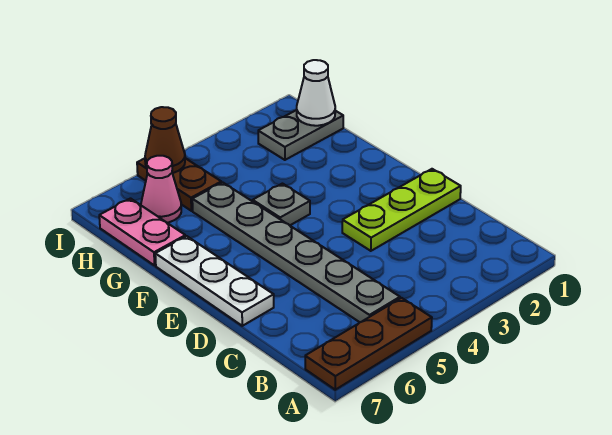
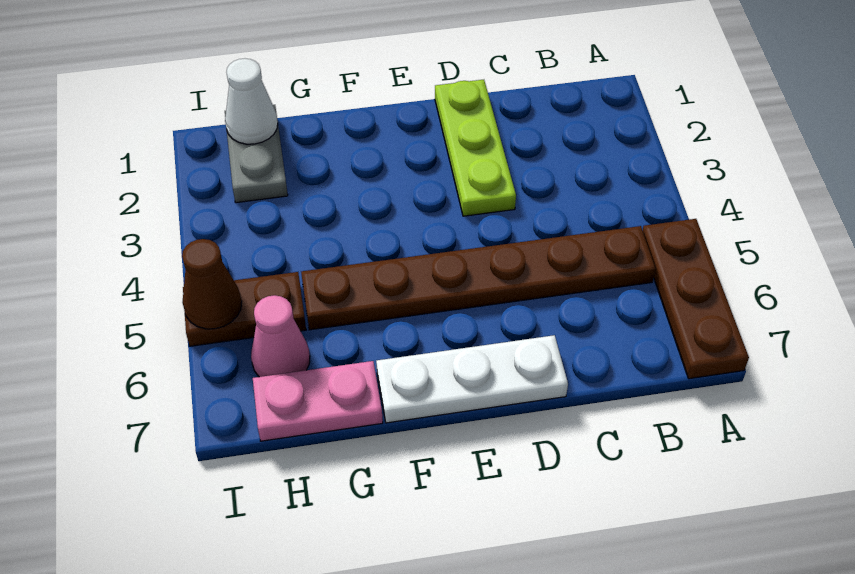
grey plate B5:G5 level 1 -> brown plate B5:G5 level 1
grey plate F4 level 1 -> none

